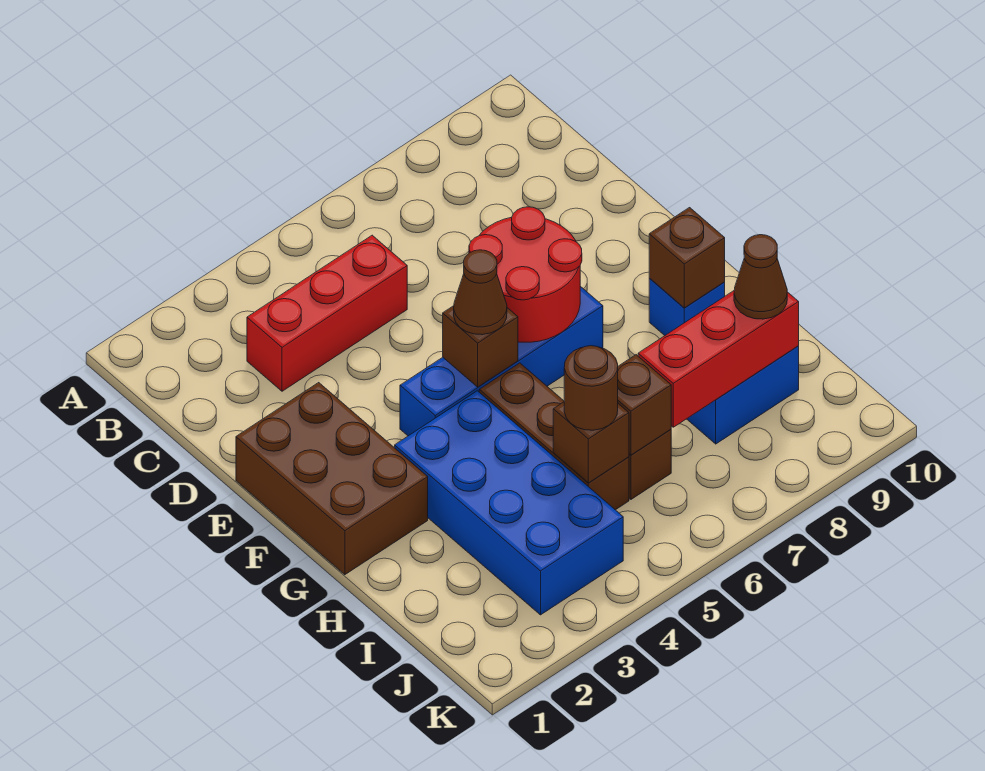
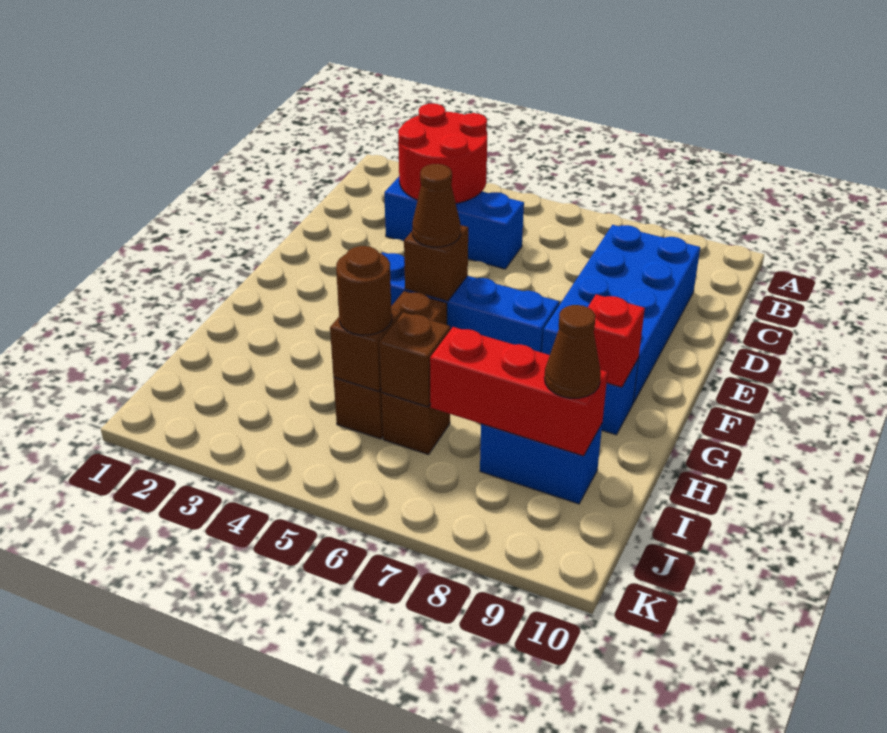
red brick C3:C5 level 1 -> blue brick C3:C5 level 1
brown brick E1:G2 level 1 -> none
red round brick E6:F7 level 2 -> red round brick B3:C4 level 2
blue brick G3:J4 level 1 -> blue brick C8:F9 level 1
brown brick G9 level 2 -> red brick G9 level 2

